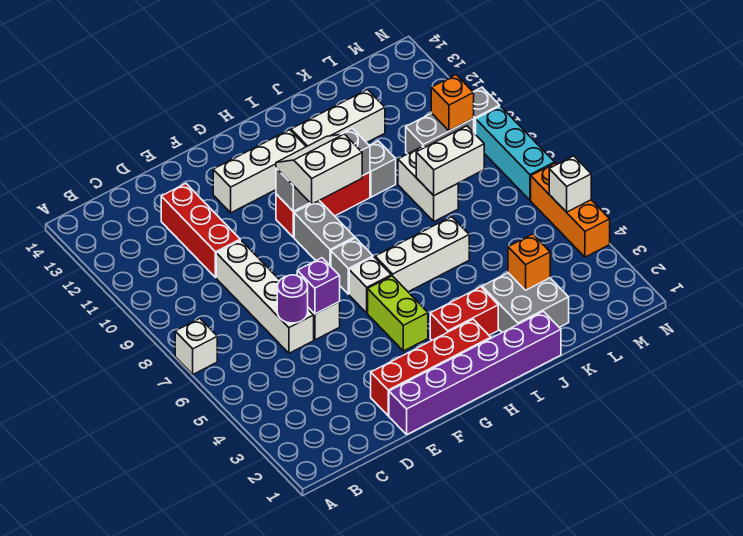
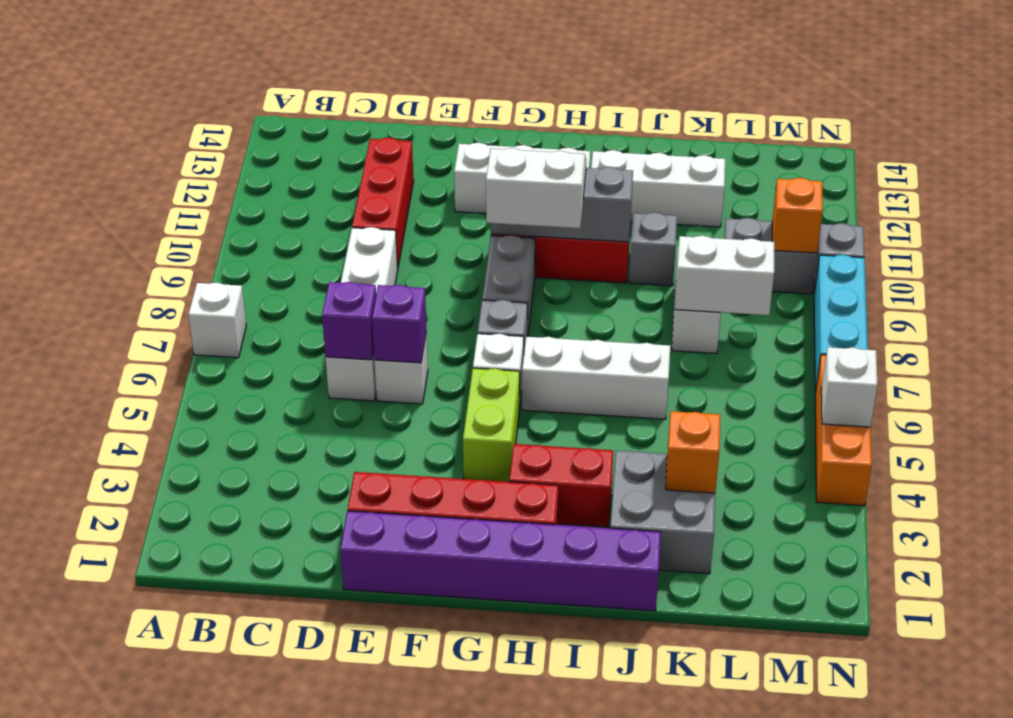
purple round brick D6 level 2 -> purple brick D6 level 2

